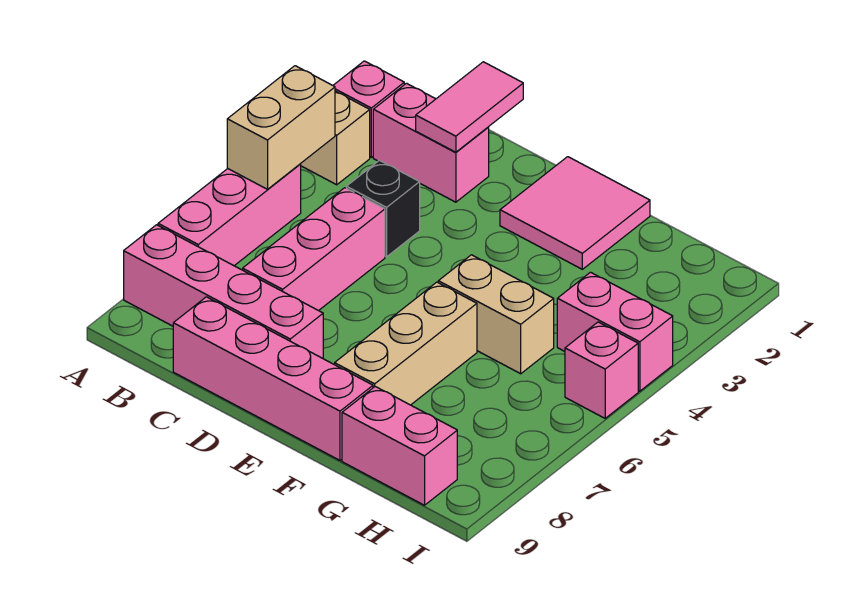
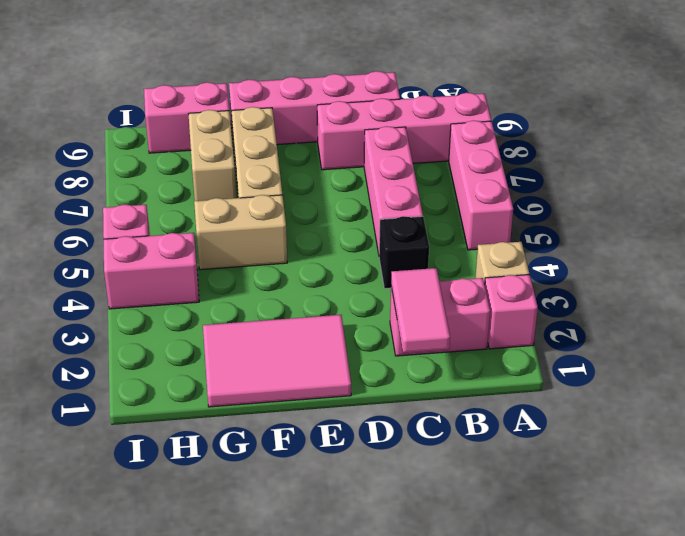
tan brick A4:A5 level 2 -> tan brick G7:G8 level 1
pink tile E1:F2 level 1 -> pink tile E1:G2 level 1

